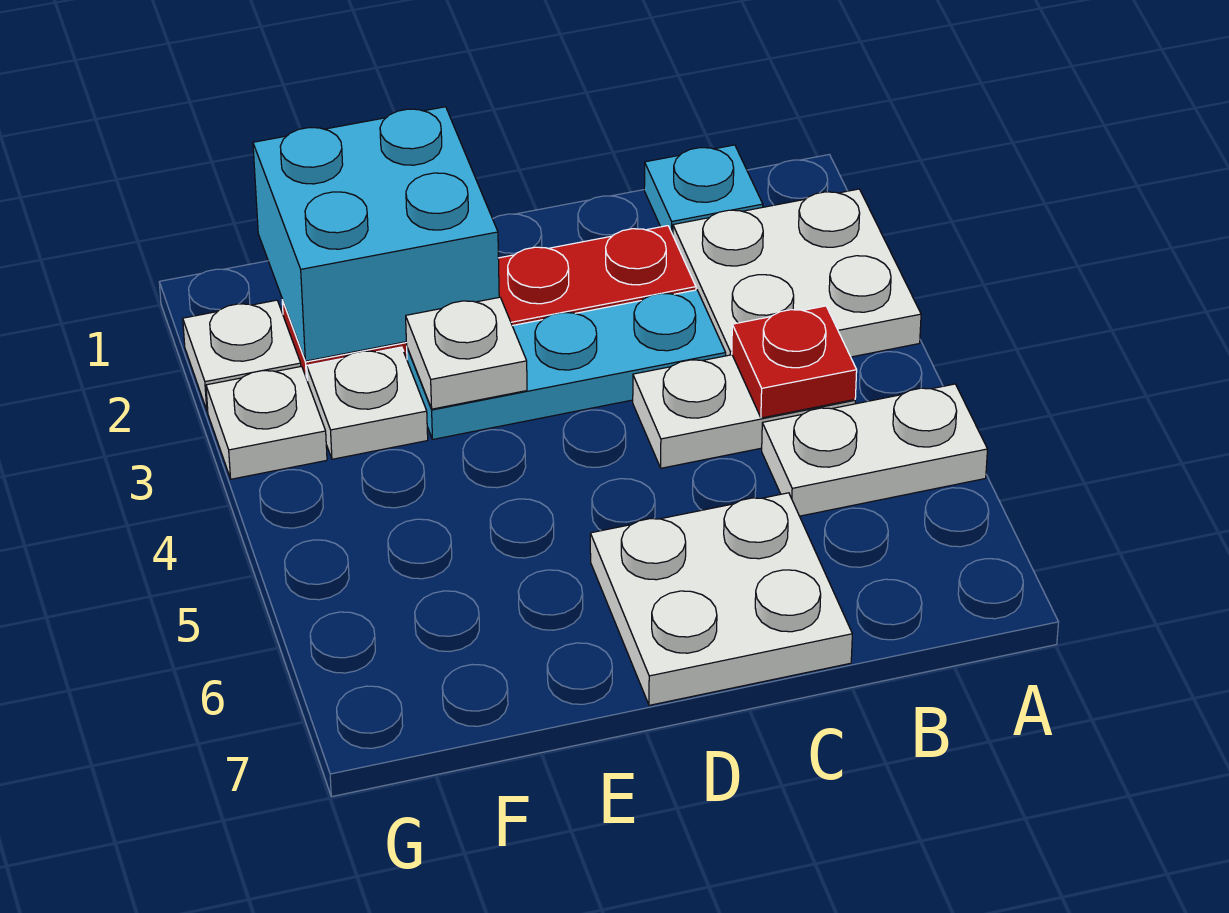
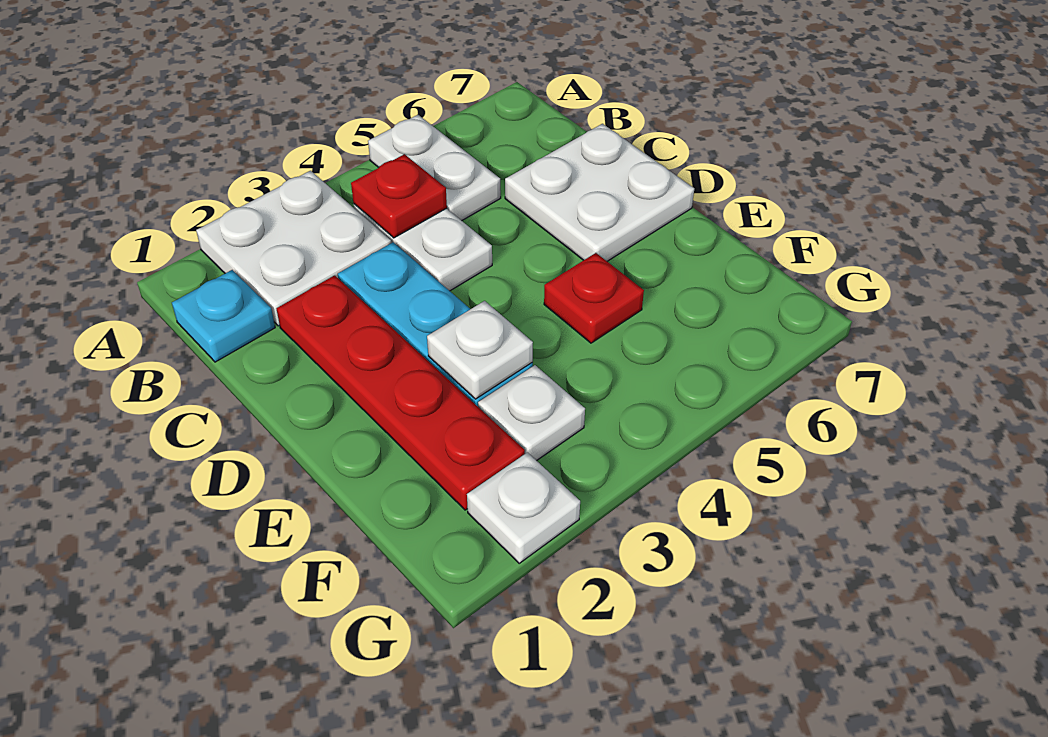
cyan brick E1:F2 level 2 -> none
none -> red plate E5 level 1
white plate G3 level 1 -> none

